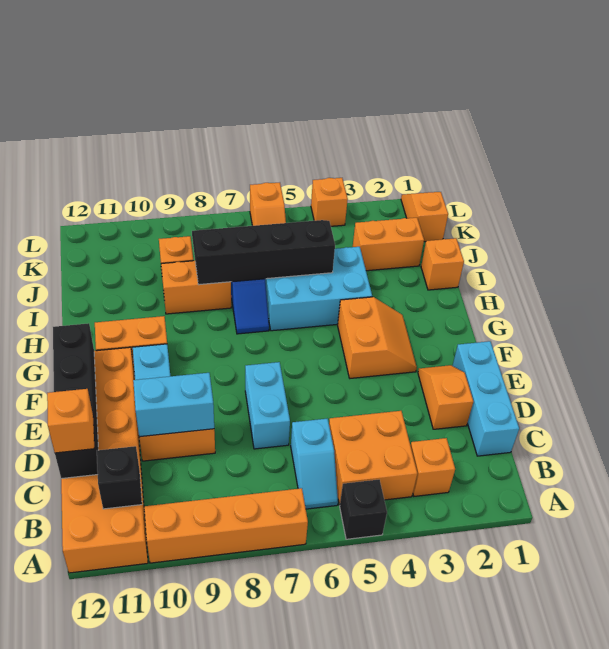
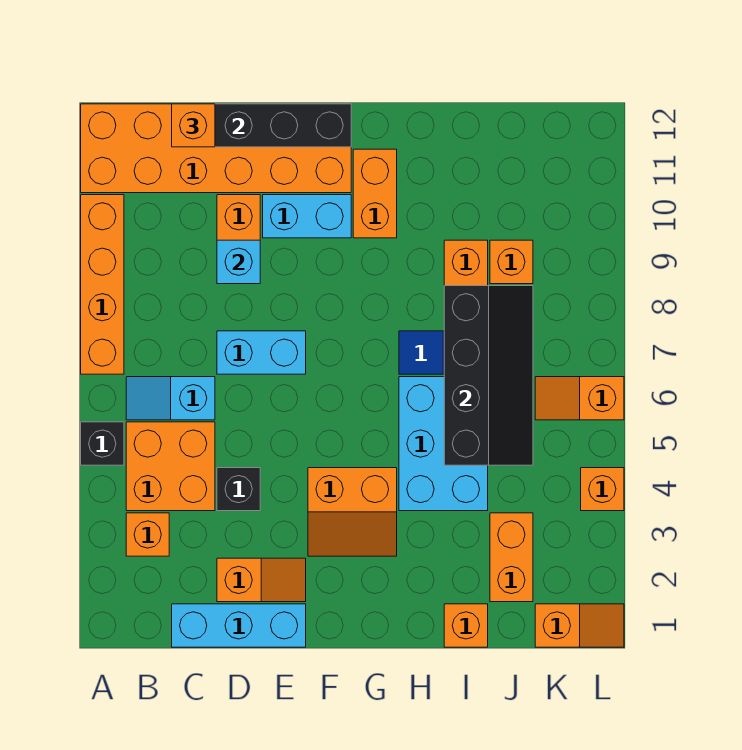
black brick B11 level 2 -> black brick D4 level 1
cyan brick D9:D10 level 2 -> cyan brick D9 level 2

